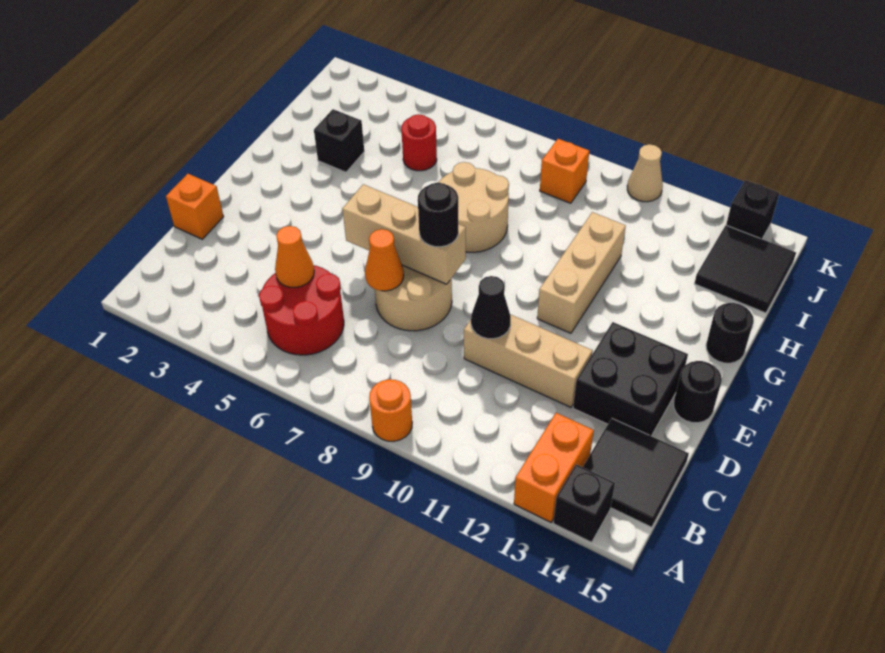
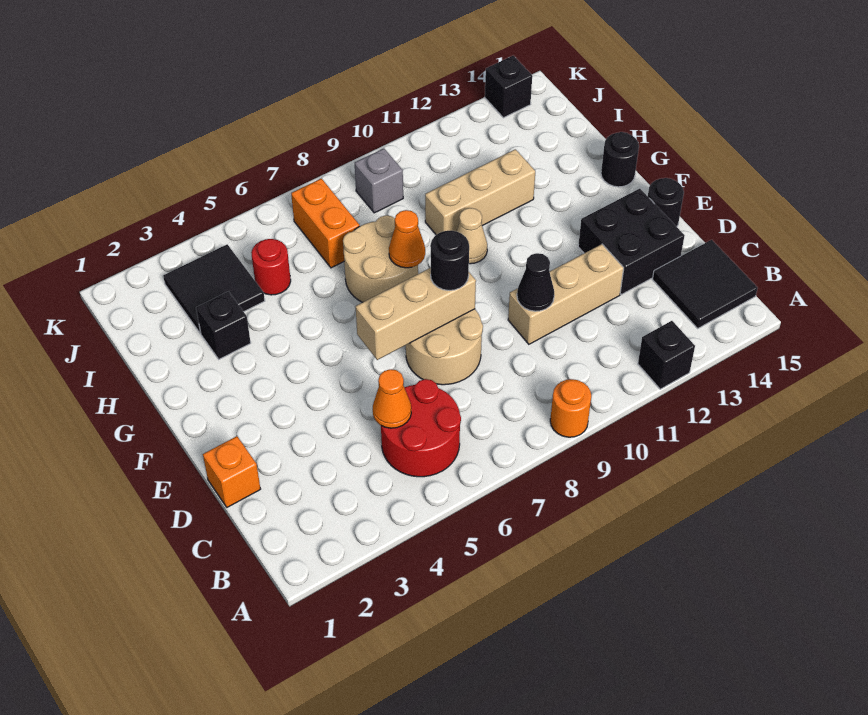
orange brick A13:B13 level 1 -> orange brick I7:J7 level 1
black brick A14 level 1 -> black brick A12 level 1
orange cone D7 level 2 -> orange cone G8 level 2
tan brick F11:H11 level 1 -> tan brick H10:H12 level 1
black tile I14:J15 level 1 -> black tile I3:J4 level 1
orange brick J9 level 1 -> grey brick J9 level 1
tan cone K11 level 1 -> tan cone G10 level 1

